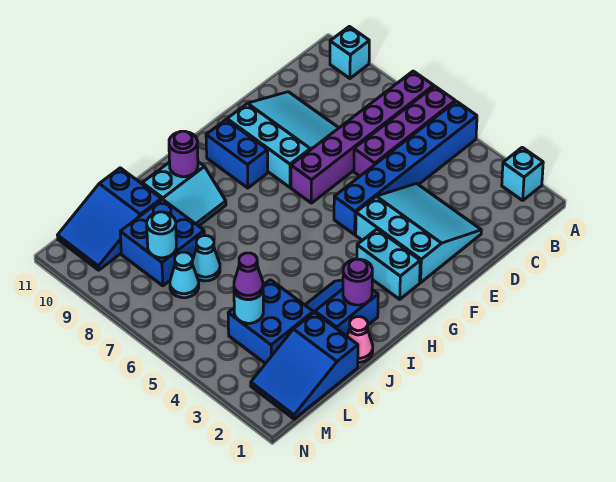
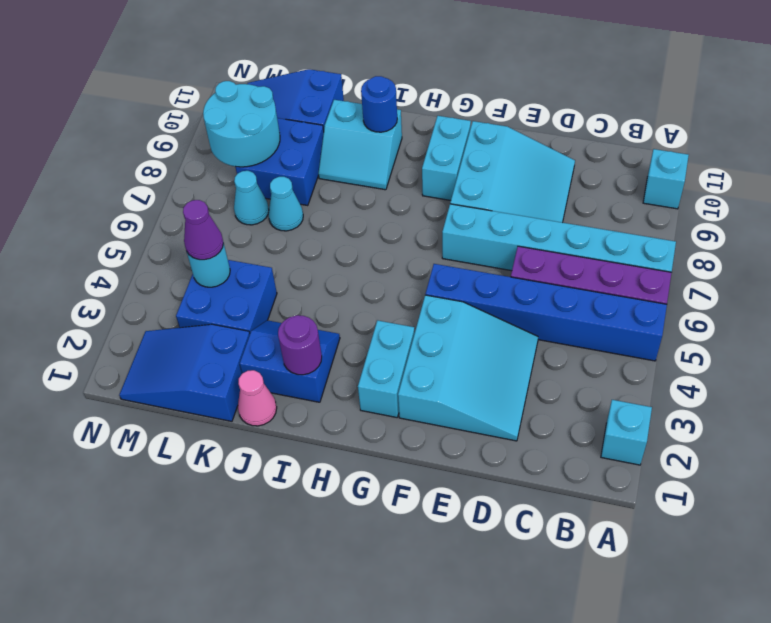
purple brick A7:F7 level 1 -> cyan brick A7:F7 level 1
blue brick G9:G10 level 1 -> cyan brick G9:G10 level 1
purple round brick I10 level 2 -> blue round brick I10 level 2
cyan round brick L8 level 2 -> cyan round brick L8:M9 level 2

